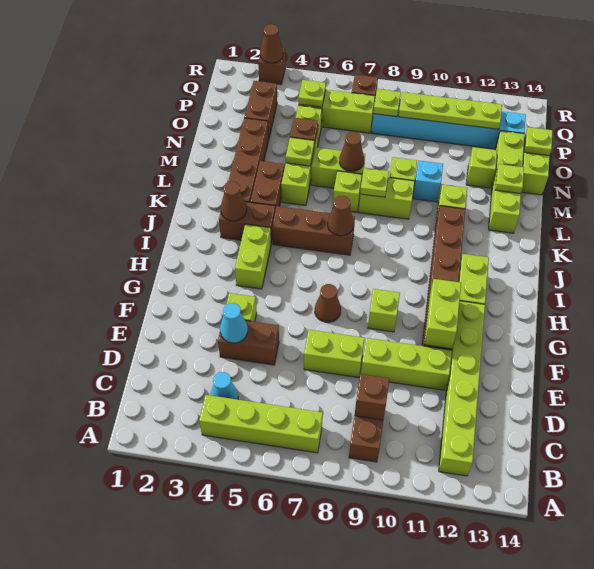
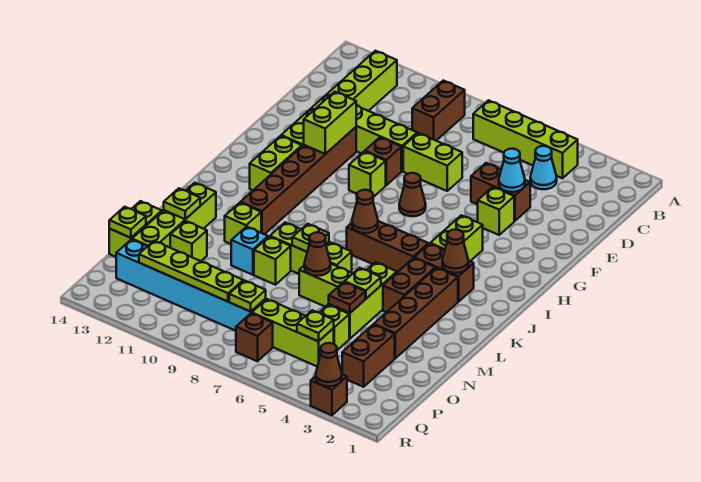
brown brick C9 level 2 -> brown brick F9 level 1

